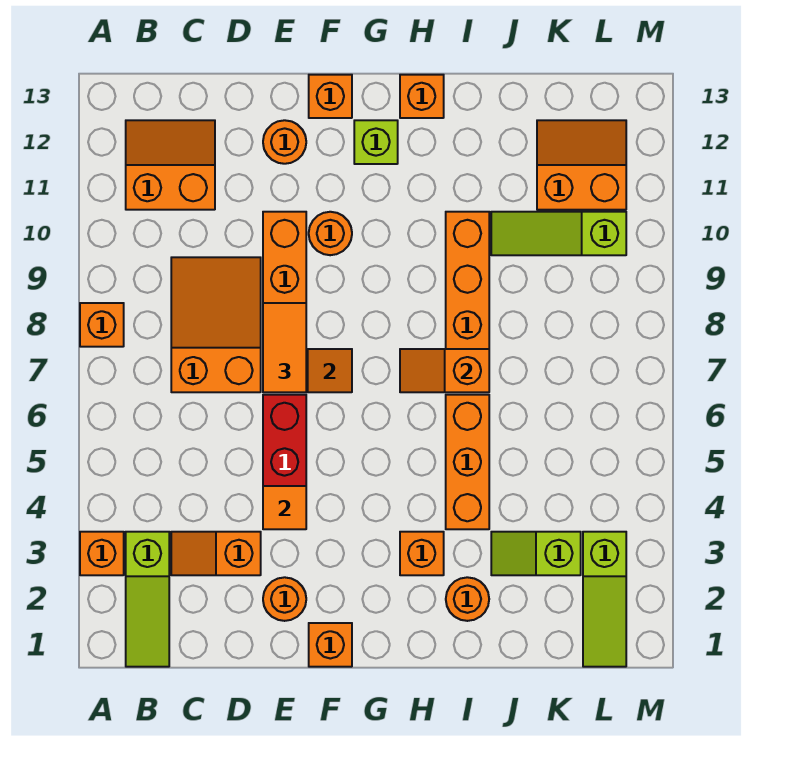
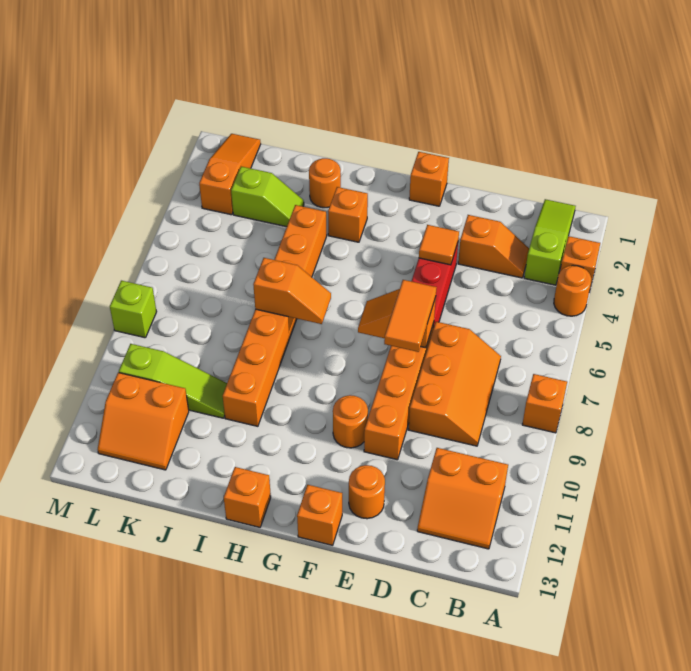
orange slope C7:D9 level 1 top 7 -> orange slope C7:D9 level 1 top D
orange round brick E2 level 1 -> orange round brick A4 level 1
lime brick G12 level 1 -> lime brick M8 level 1
lime slope L1:L3 level 1 top 3 -> orange slope L1:L3 level 1 top 3

